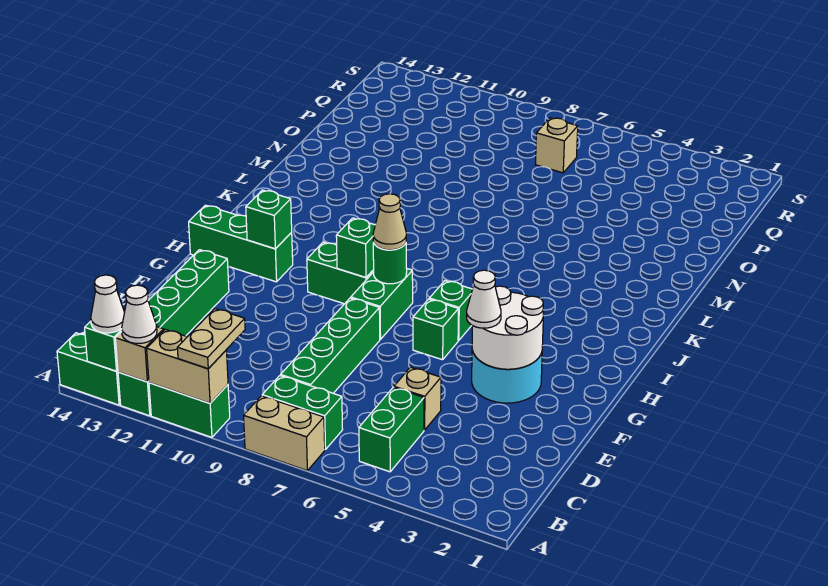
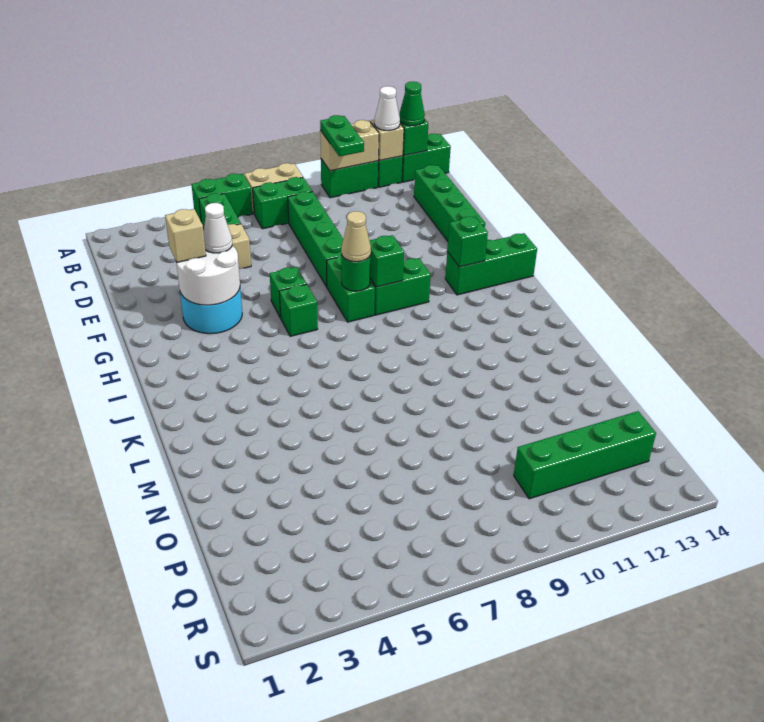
none -> green brick A5:A6 level 1
tan plate A10:B10 level 3 -> green plate A10:B10 level 3
white cone A13 level 3 -> green cone A13 level 3
tan brick Q7 level 1 -> tan brick F3 level 3
none -> green brick Q10:Q13 level 1

